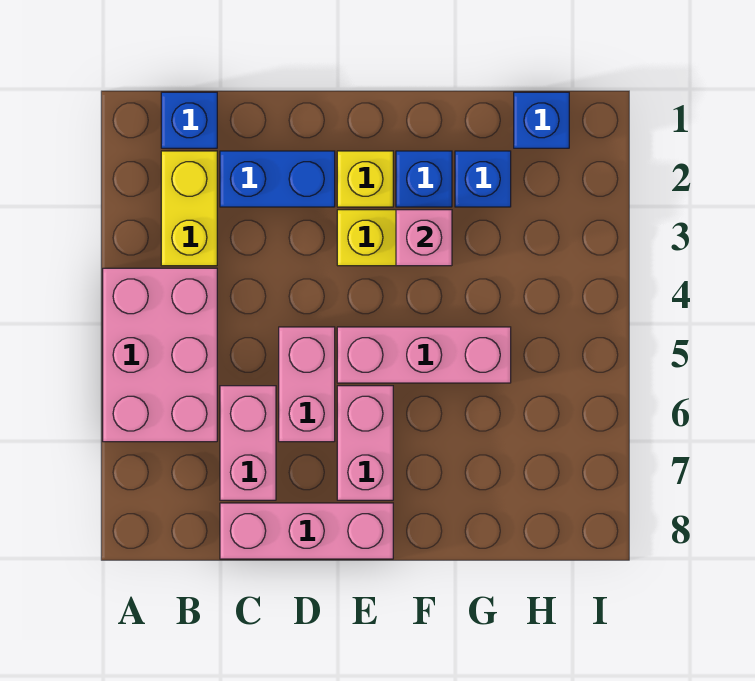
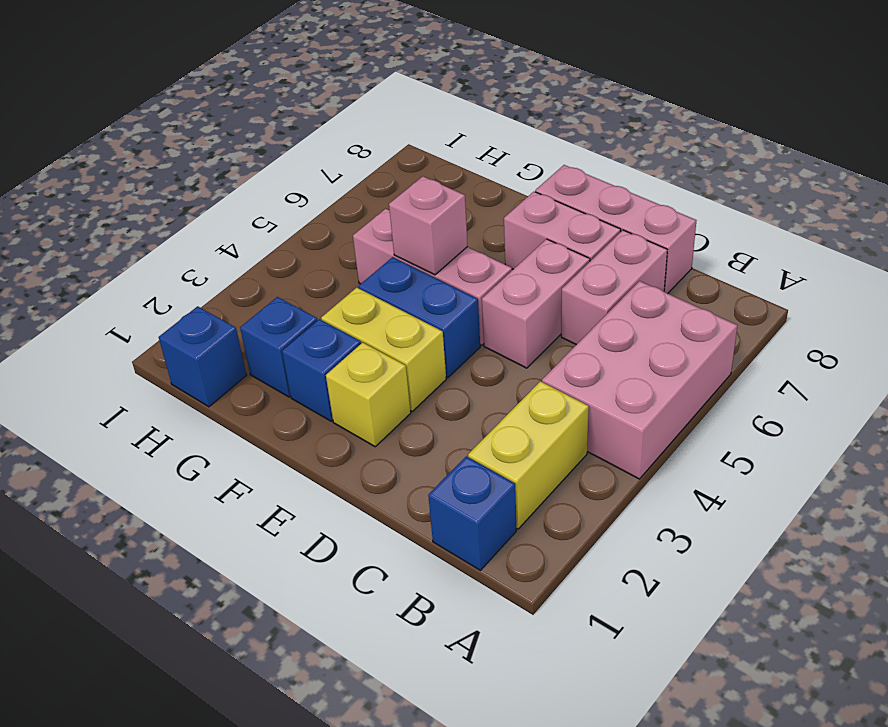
blue brick C2:D2 level 1 -> blue brick E4:F4 level 1
pink brick E6:E7 level 1 -> pink brick D7:E7 level 1
pink brick F3 level 2 -> pink brick F5 level 2

